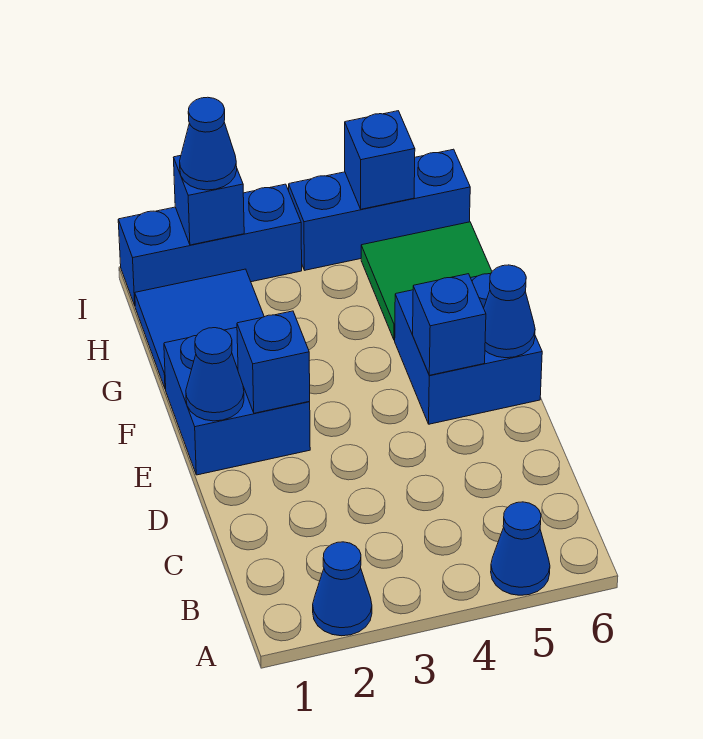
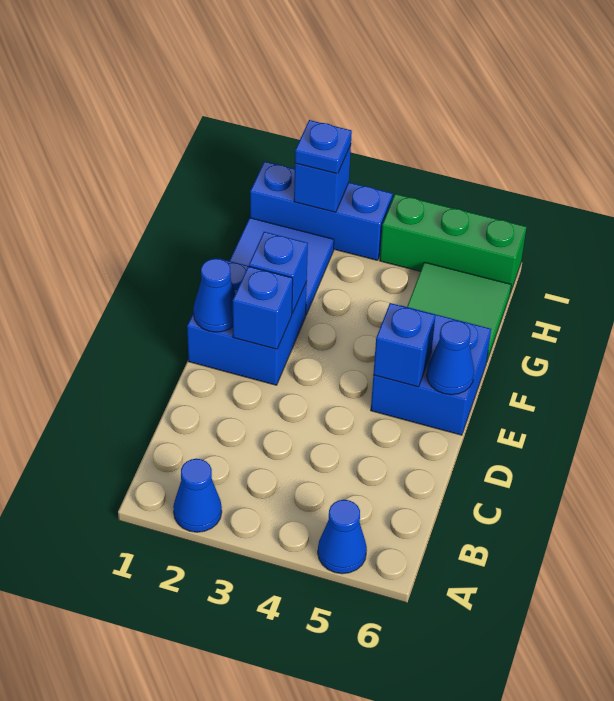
blue cone I2 level 3 -> blue plate I2 level 3
blue brick I4:I6 level 1 -> green brick I4:I6 level 1
blue brick I5 level 2 -> blue brick F2 level 2

